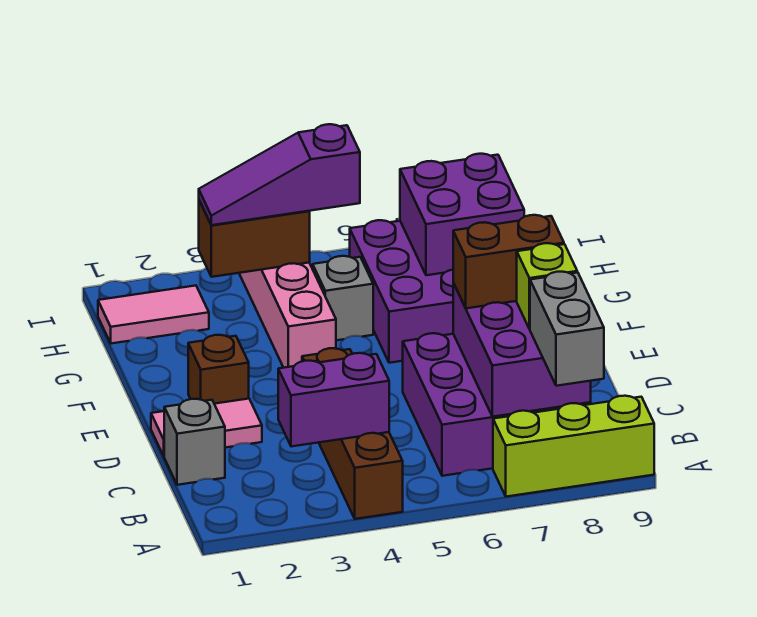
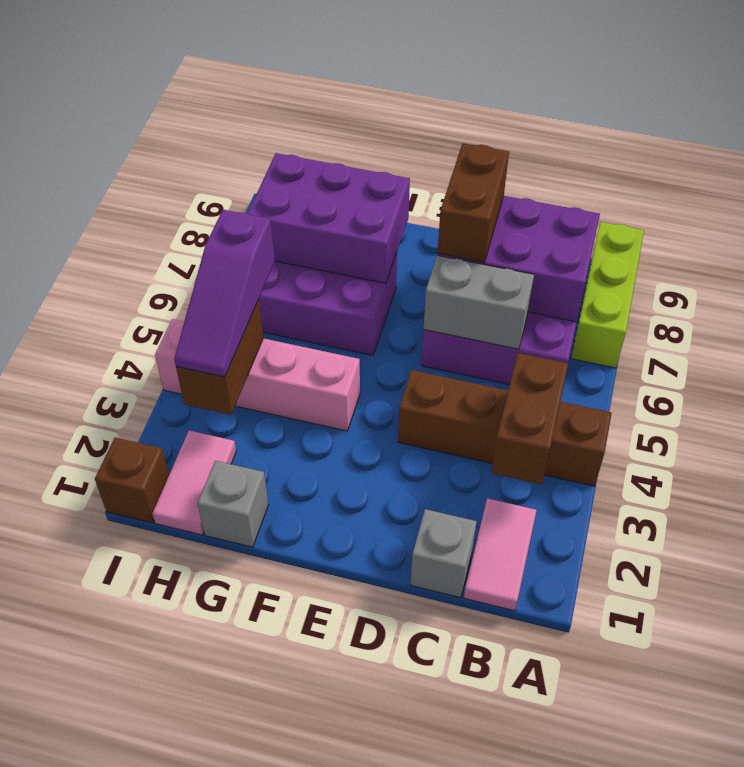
grey brick A8:B8 level 3 -> grey brick C6:D6 level 2
purple brick B3:B4 level 2 -> brown brick B3:B4 level 2
lime brick C8 level 3 -> none
pink tile D1:D2 level 1 -> pink tile B1:B2 level 1
brown brick E2 level 1 -> brown brick I1 level 1
grey brick G5 level 1 -> grey brick G1 level 1
purple brick G7:H8 level 2 -> purple brick F7:H8 level 2

